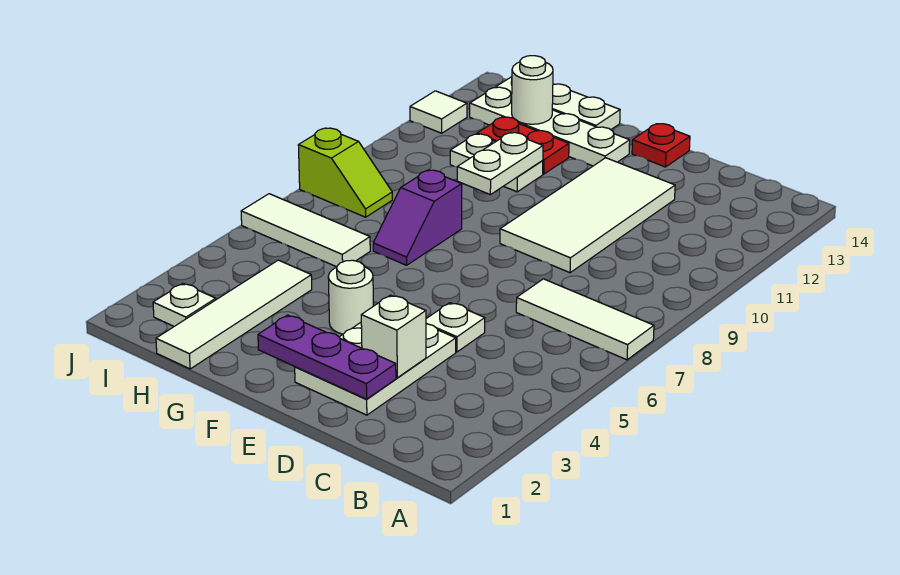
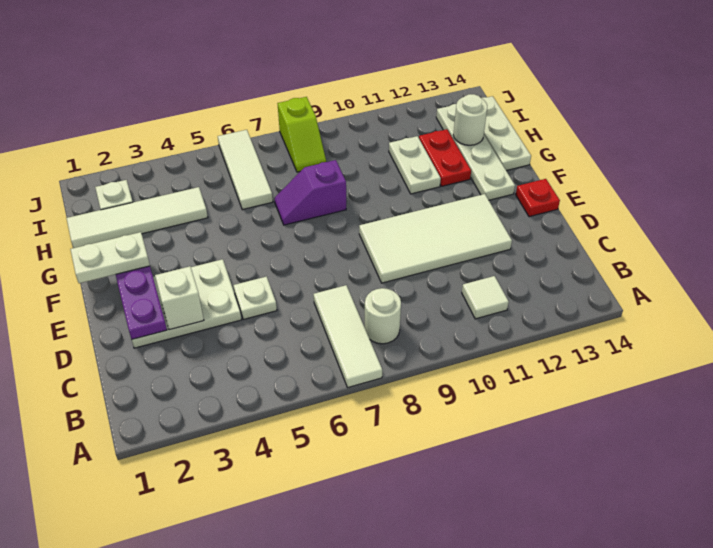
white round brick F4 level 1 -> white round brick B8 level 1
white plate G10:G11 level 2 -> white plate F1:F2 level 3
white tile J12 level 1 -> white tile B11 level 1

